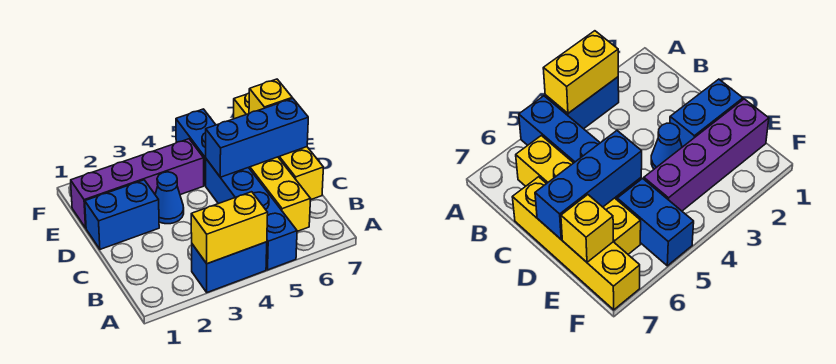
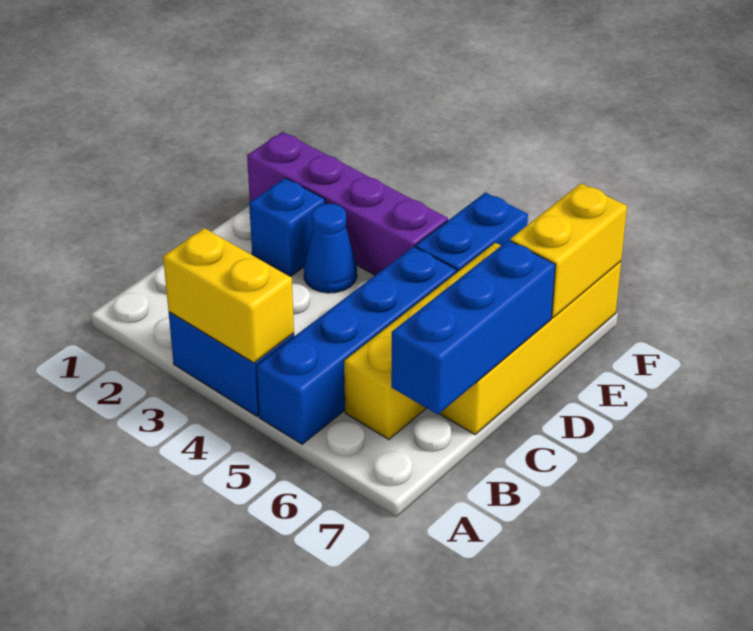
blue brick D1:D2 level 1 -> blue brick D2 level 1
blue brick D5:D7 level 2 -> blue brick B7:D7 level 2
yellow brick E7 level 2 -> yellow brick E7:F7 level 2

